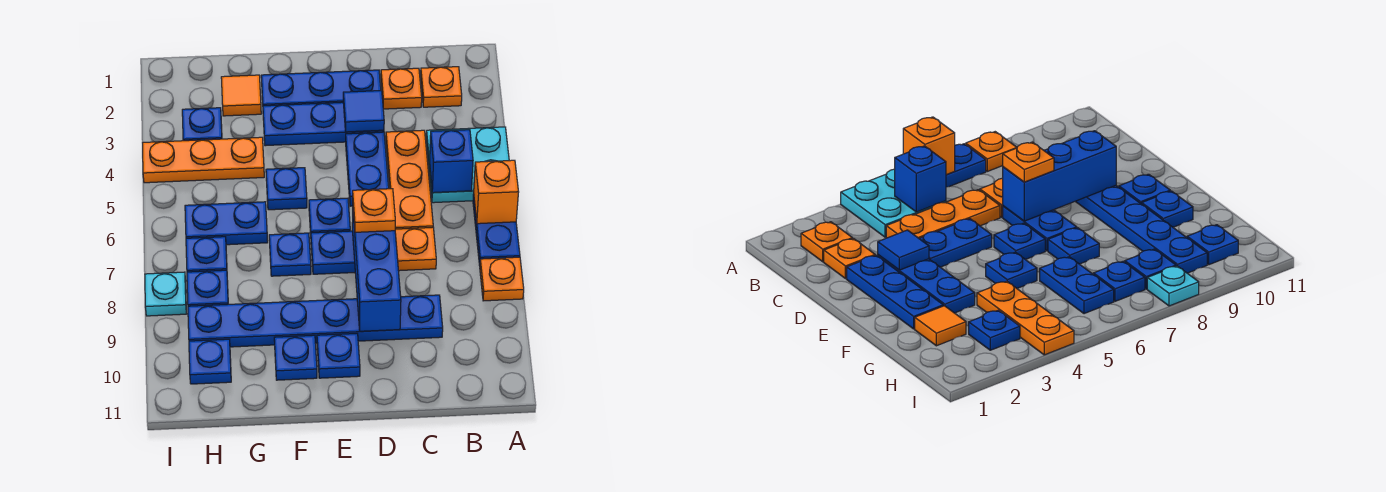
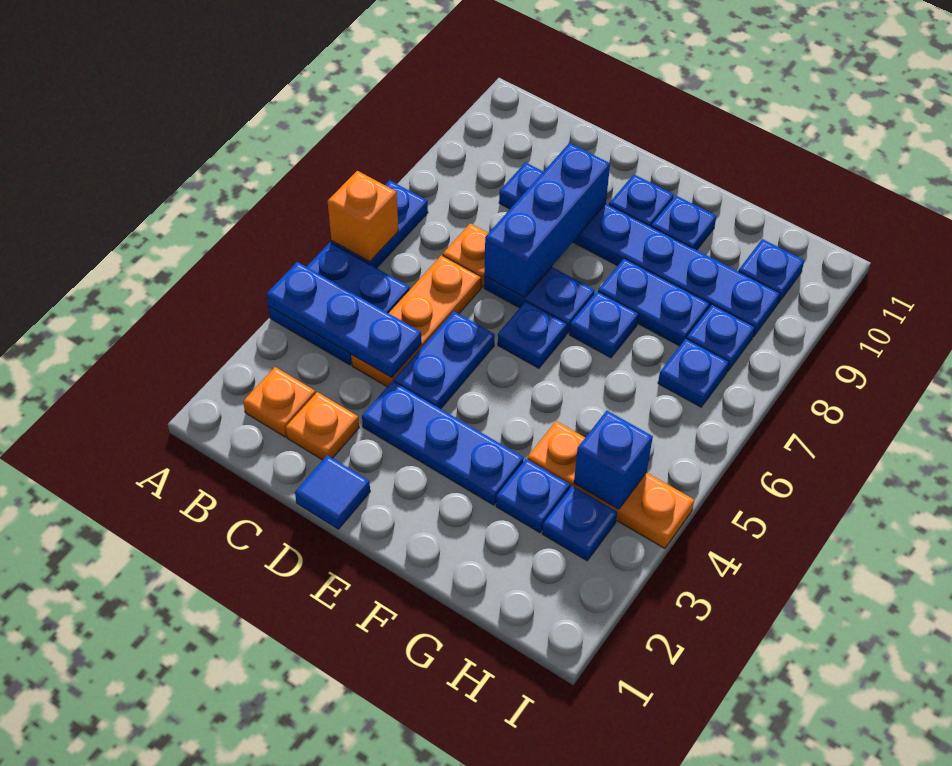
cyan plate A4:B5 level 1 -> blue plate A4:B5 level 1
orange plate A8 level 1 -> none
blue brick B5 level 2 -> blue brick H4 level 2
blue plate D2:F2 level 1 -> blue plate A4:C4 level 2
blue tile D3 level 2 -> blue tile D1 level 1
orange plate D7 level 3 -> none
blue plate F5 level 1 -> blue plate G3 level 1
orange tile G2 level 1 -> none
blue plate G6:H6 level 1 -> blue plate F8:G8 level 1
cyan plate I8 level 1 -> none

